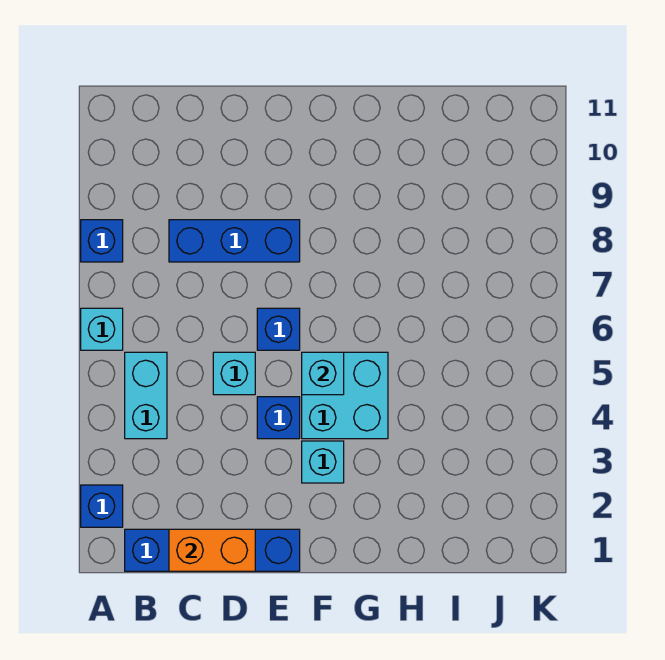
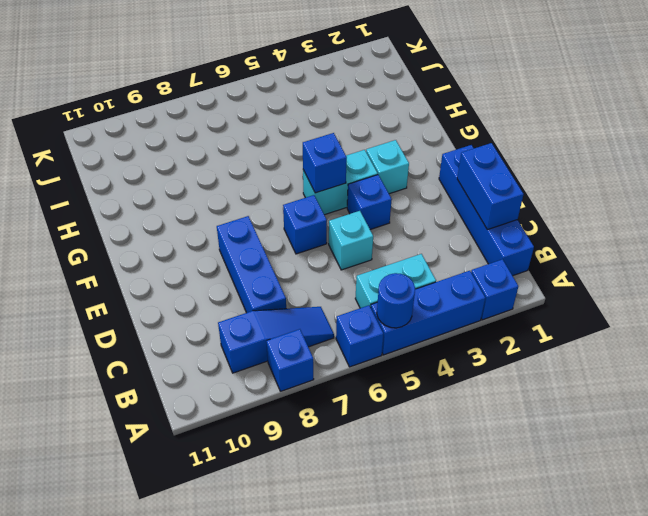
none -> blue brick A3:A5 level 1
none -> blue round brick A5 level 2
cyan brick A6 level 1 -> blue brick A6 level 1
none -> blue slope B7:B9 level 1 top 9
orange brick C1:D1 level 2 -> blue brick C1:D1 level 2
cyan brick F4:G5 level 1 -> cyan brick F4:F5 level 1
cyan brick F5 level 2 -> blue brick F5 level 2

